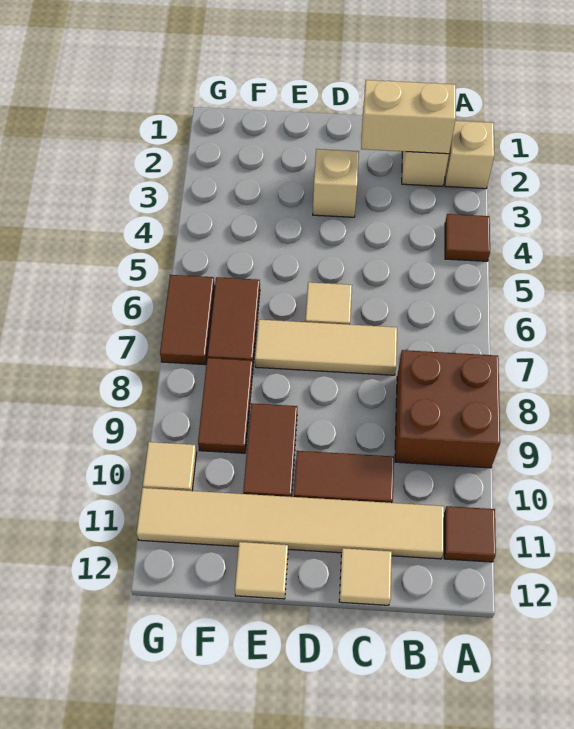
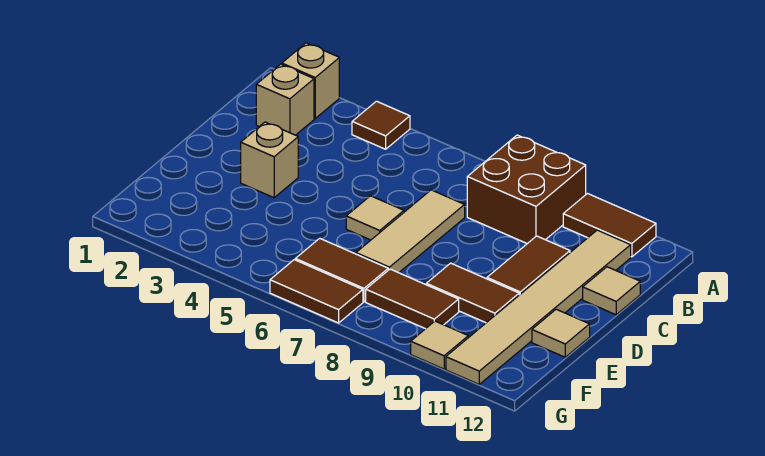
brown tile A11 level 1 -> brown tile A10:A11 level 1
tan brick B2:C2 level 2 -> none

